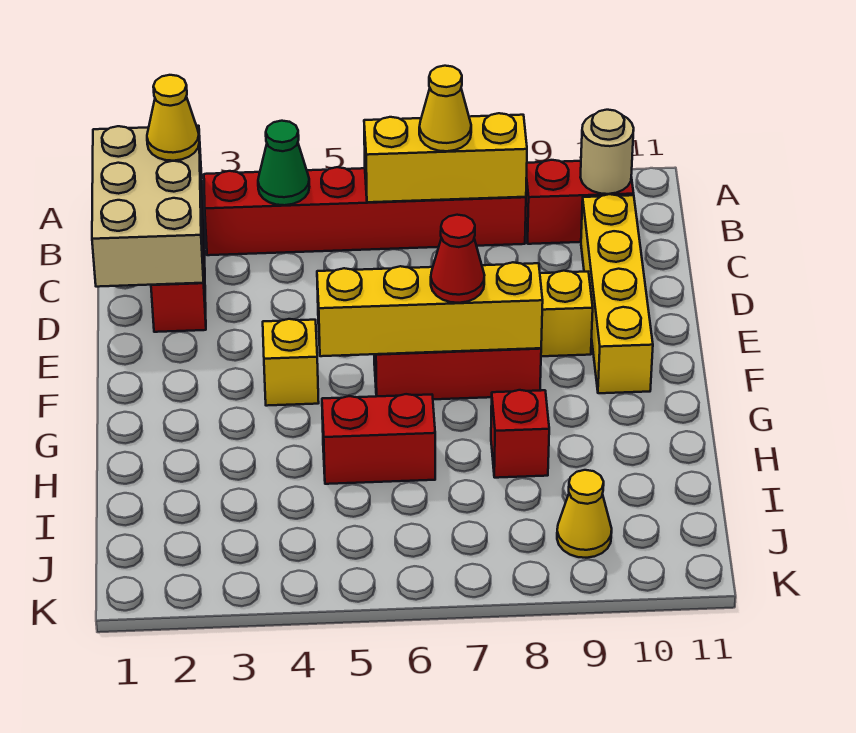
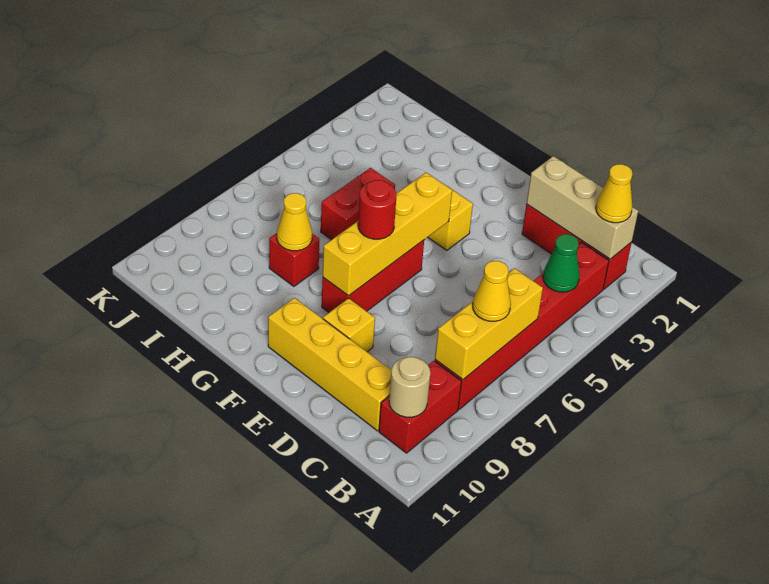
tan brick B1:D2 level 2 -> tan brick B2:D2 level 2
red cone F7 level 3 -> red round brick F7 level 3
yellow cone J9 level 1 -> yellow cone H8 level 2

